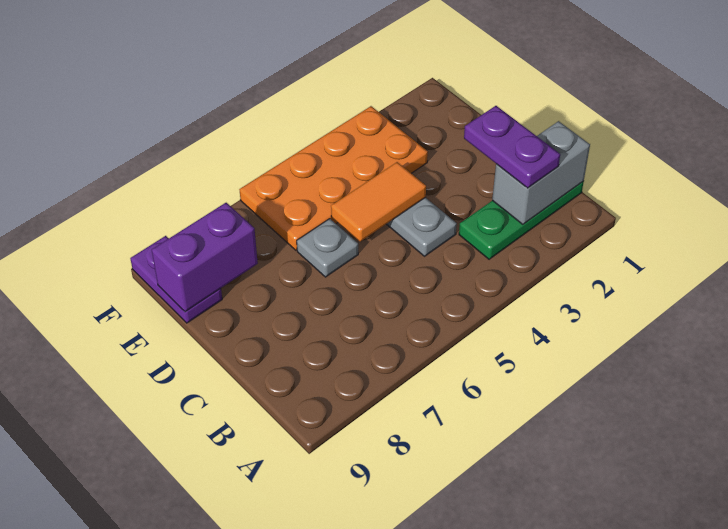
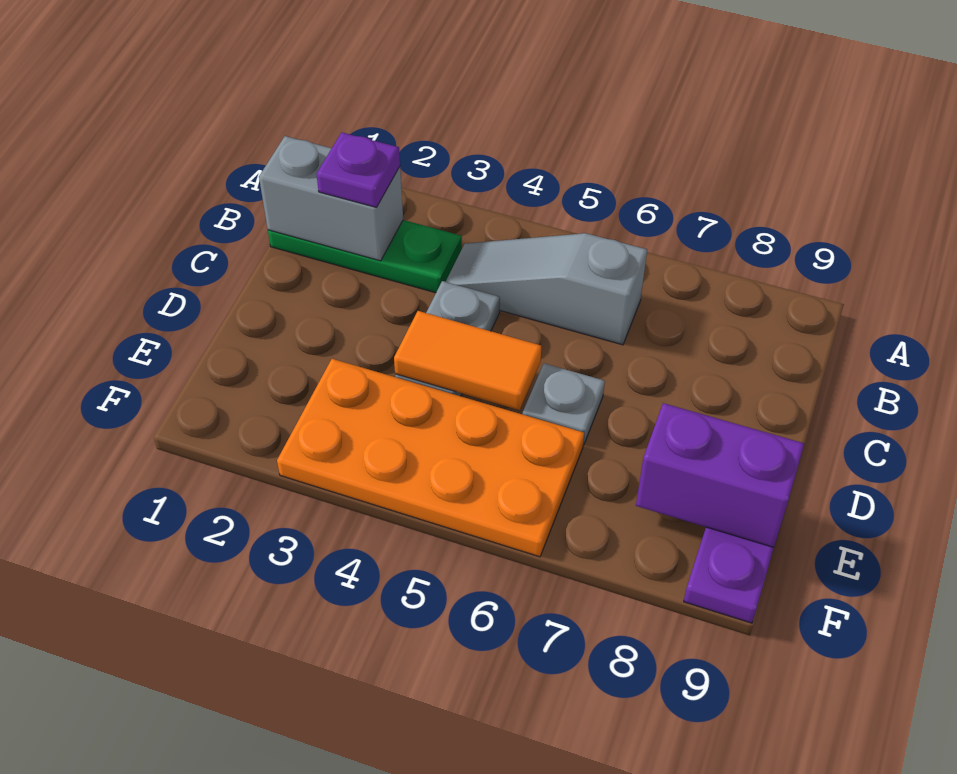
purple plate B2:C2 level 3 -> purple plate B2 level 3
none -> grey slope B4:B6 level 1 top 6

